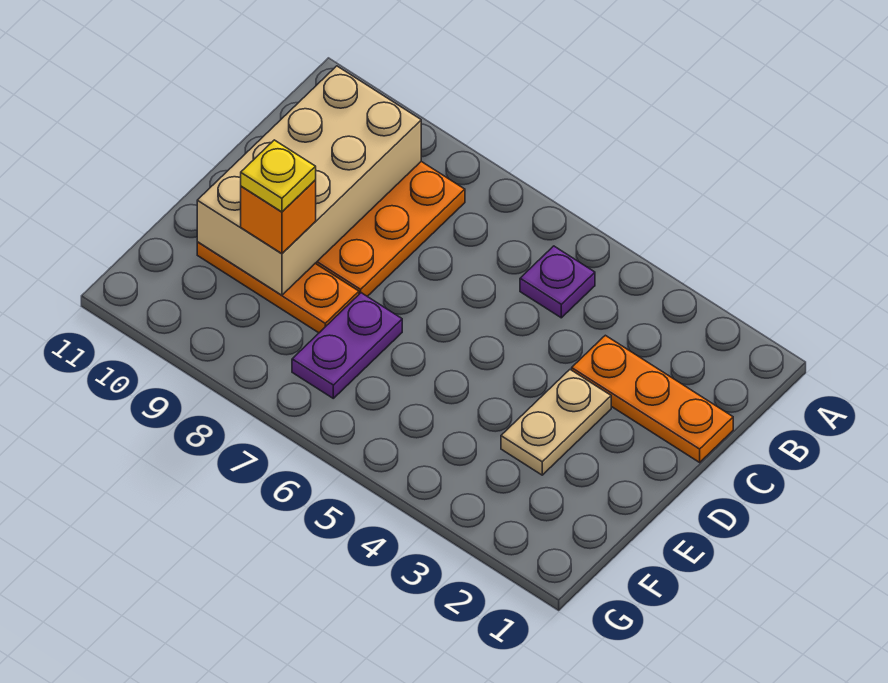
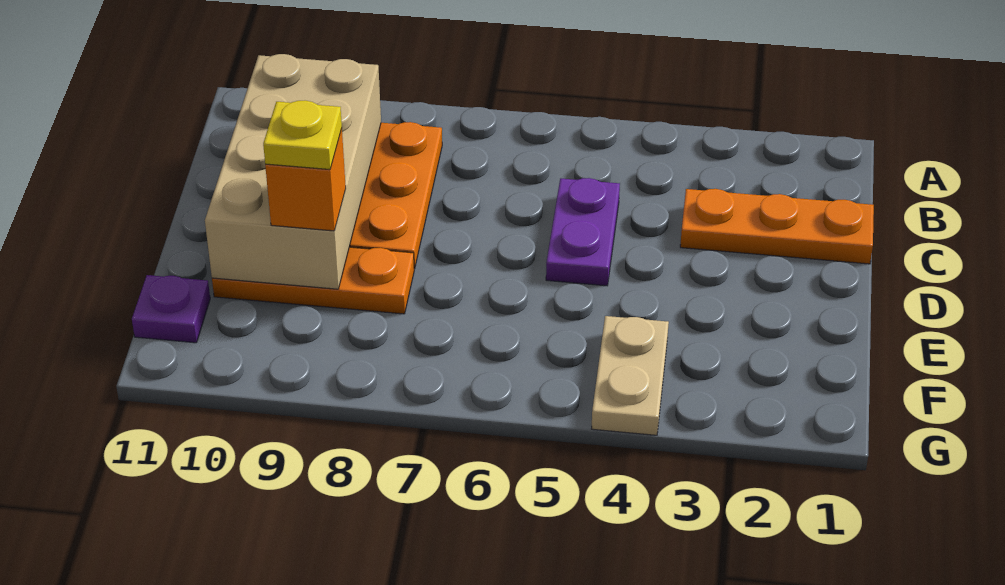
purple plate B5 level 1 -> purple plate F11 level 1
tan plate D3:E3 level 1 -> tan plate F4:G4 level 1
purple plate E7:F7 level 1 -> purple plate C5:D5 level 1

